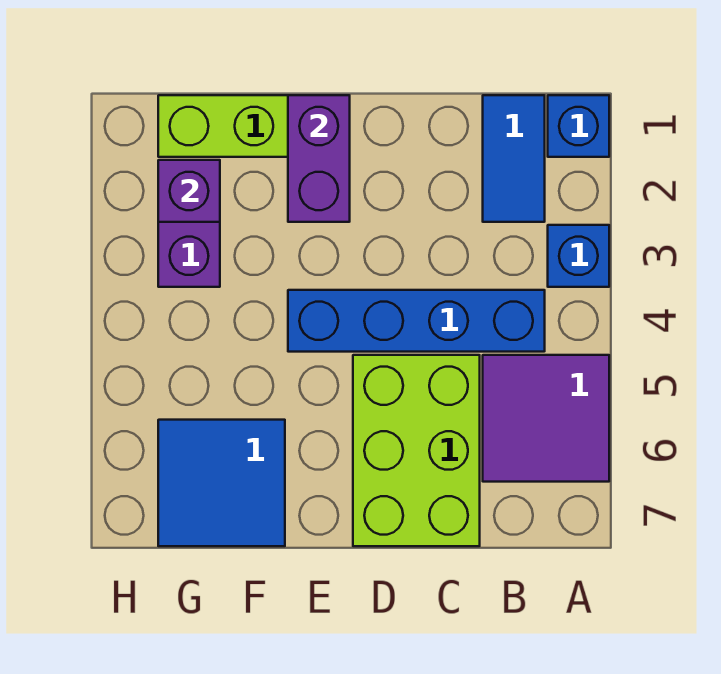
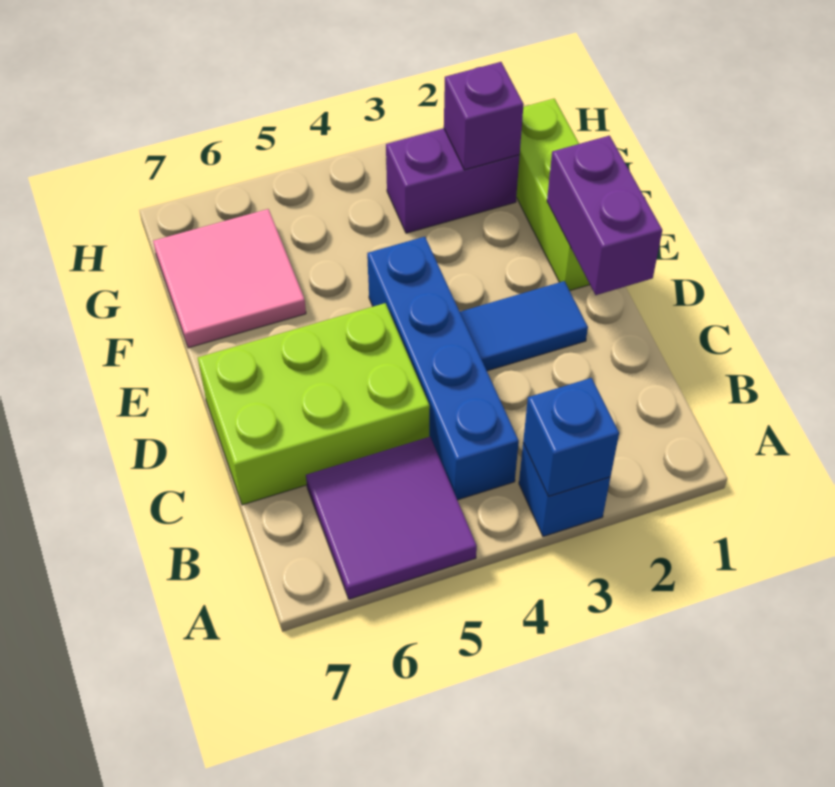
blue brick A1 level 1 -> blue brick A3 level 2
blue tile B1:B2 level 1 -> blue tile D2:D3 level 1
purple brick E1:E2 level 2 -> purple brick D1:E1 level 2
blue tile F6:G7 level 1 -> pink tile F6:G7 level 1

